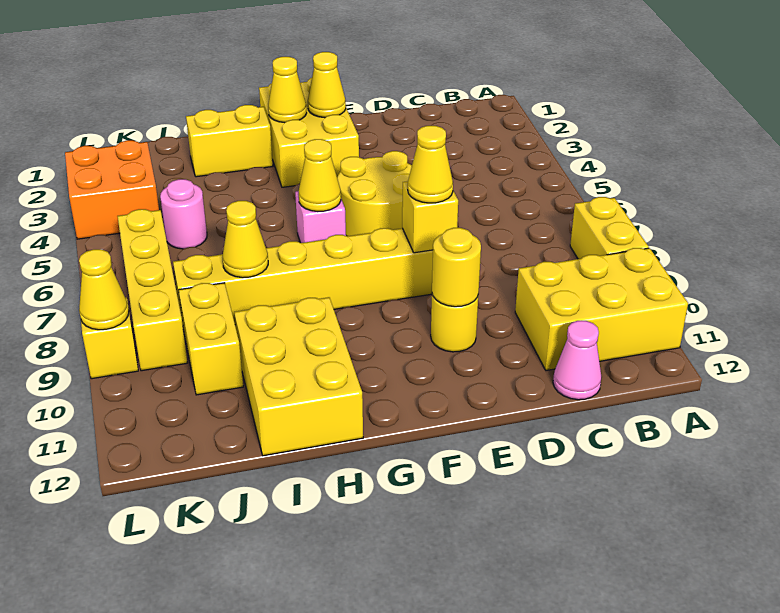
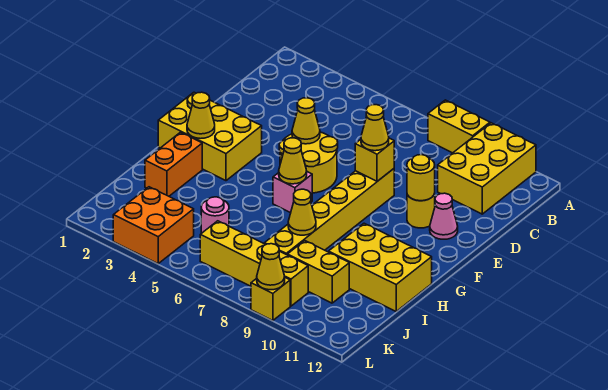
pink cone C12 level 1 -> pink cone E11 level 1
yellow cone F2 level 2 -> yellow cone E5 level 2
yellow brick H2:I2 level 1 -> orange brick H2:I2 level 1

